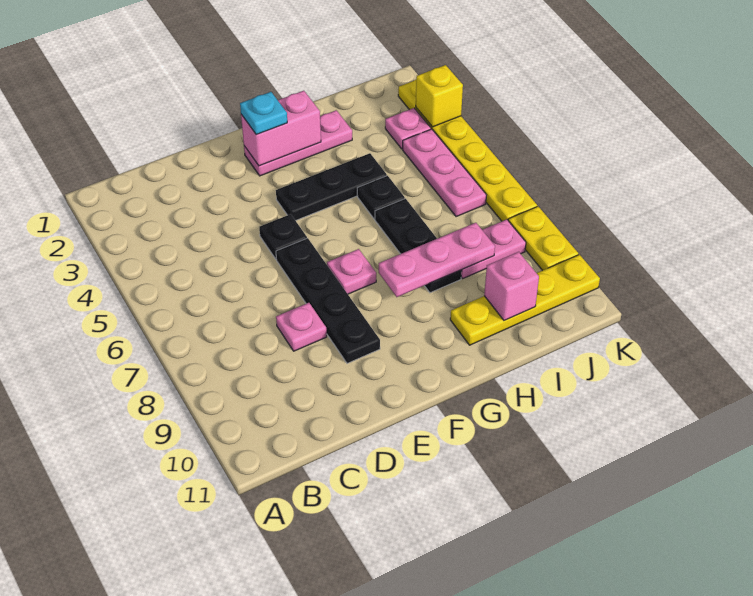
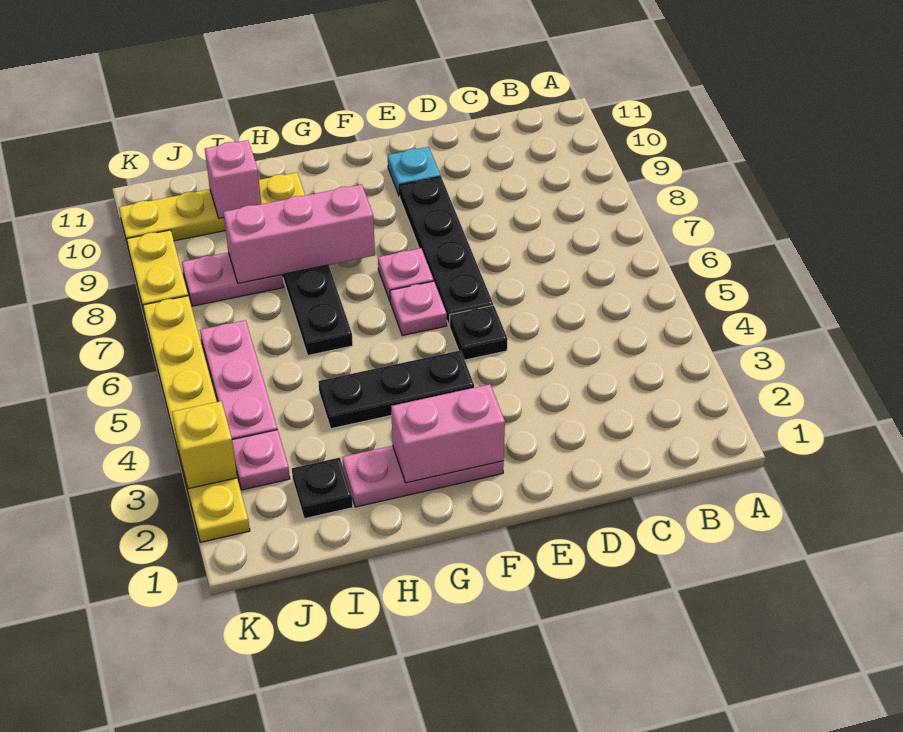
pink plate D8 level 1 -> pink plate F6 level 1
cyan plate F2 level 3 -> cyan plate E10 level 1
pink plate G8:I8 level 2 -> pink brick G8:I8 level 2
black plate H5 level 1 -> black plate I2 level 1

